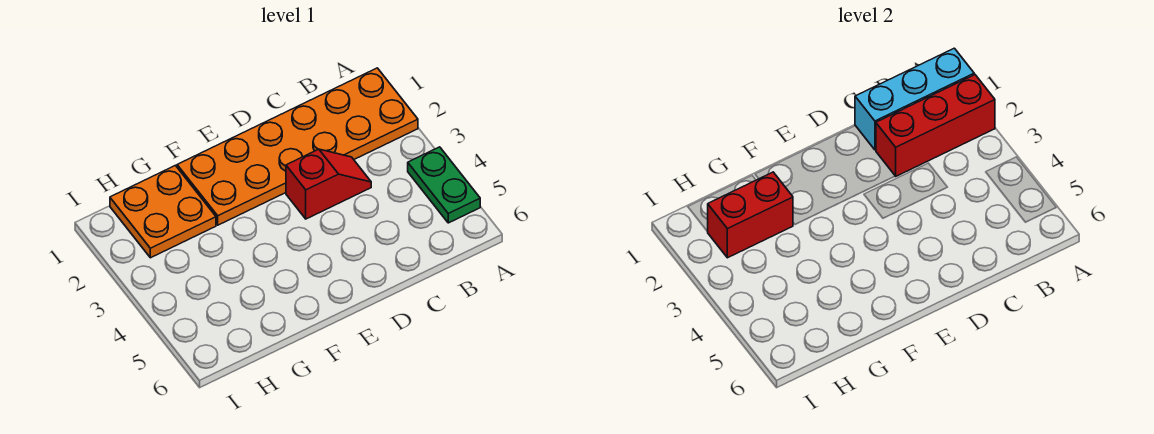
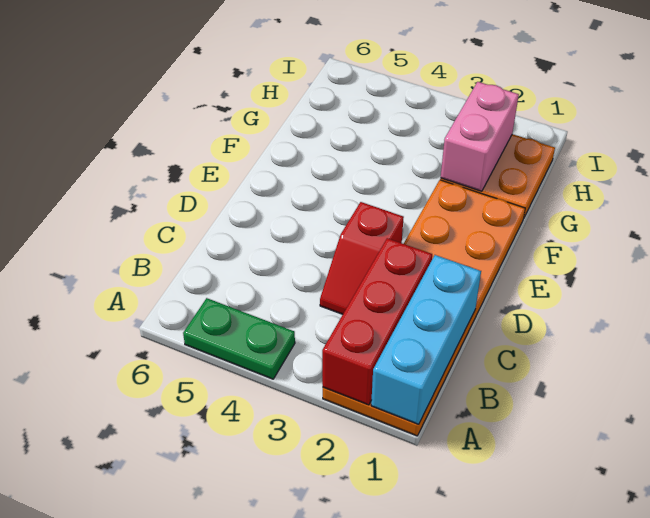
red brick G2:H2 level 2 -> pink brick G2:H2 level 2

